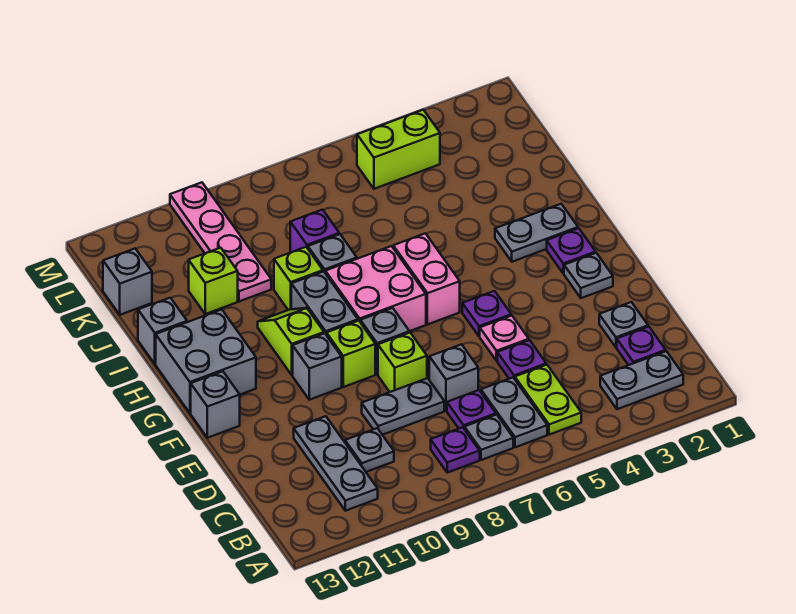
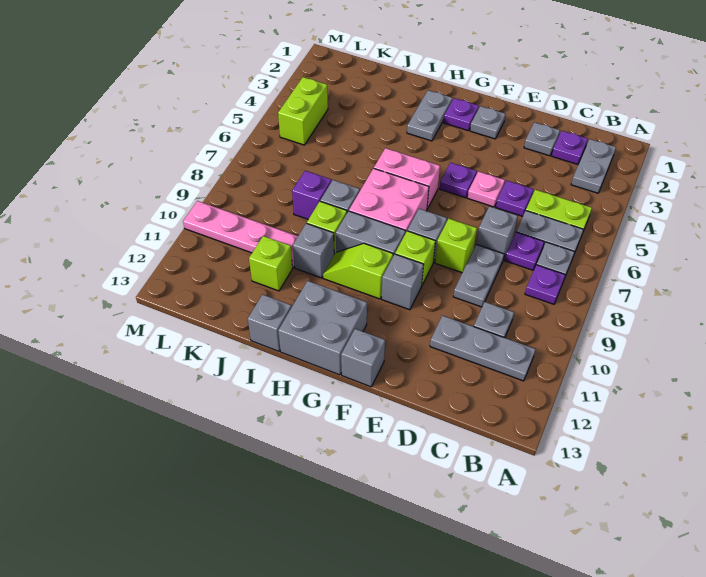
grey brick K13 level 1 -> grey brick I10 level 1

